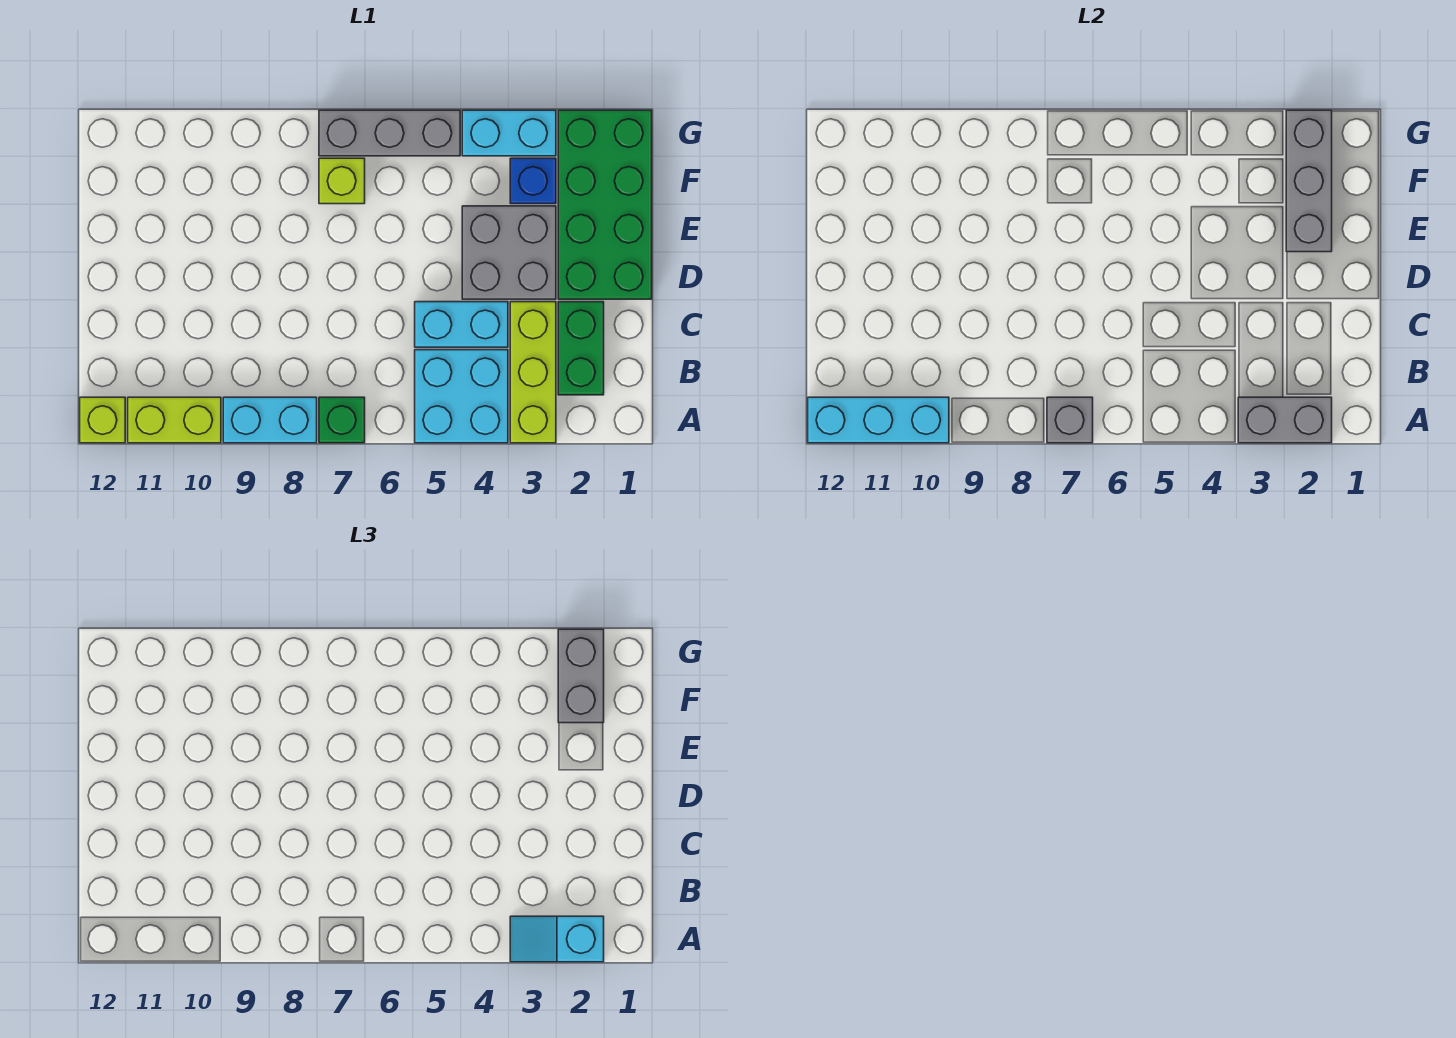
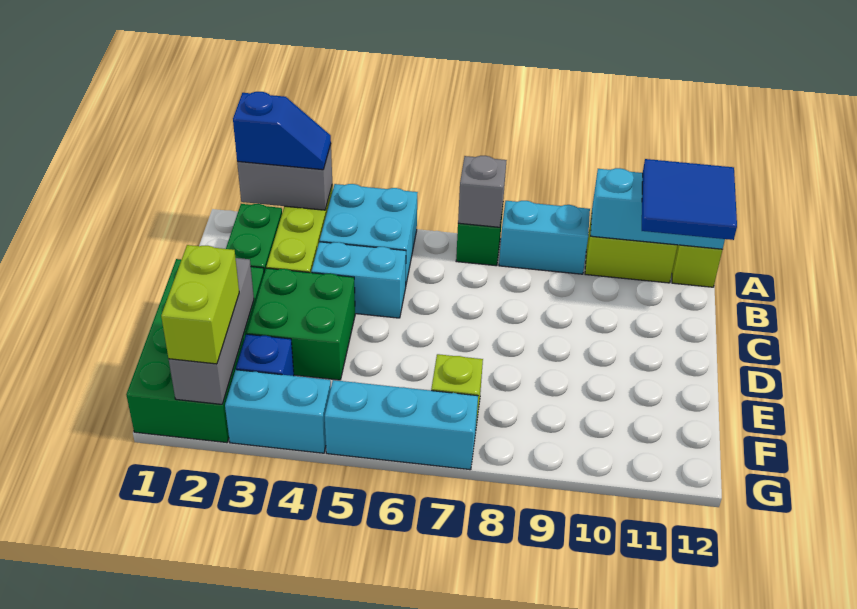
cyan slope A2:A3 level 3 top 2 -> blue slope A2:A3 level 3 top 2
none -> blue tile A11:B12 level 3
grey brick D3:E4 level 1 -> green brick D3:E4 level 1
grey brick F2:G2 level 3 -> lime brick F2:G2 level 3
grey brick G5:G7 level 1 -> cyan brick G5:G7 level 1

